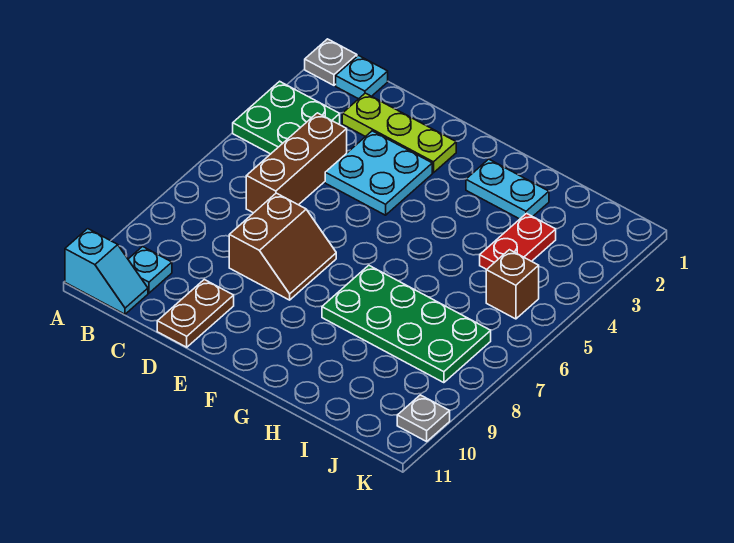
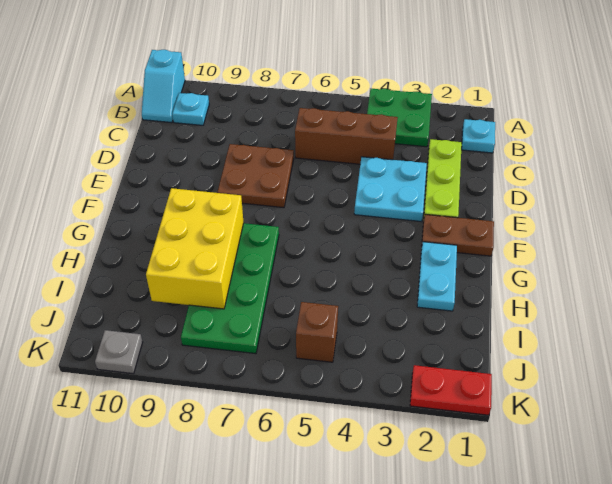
grey plate A1 level 1 -> none
brown slope D7:E8 level 1 top D -> brown plate D7:E8 level 1
brown plate D10:D11 level 1 -> brown plate F1:F2 level 1
none -> yellow brick G8:I9 level 2
red plate I3:I4 level 1 -> red plate K1:K2 level 1

